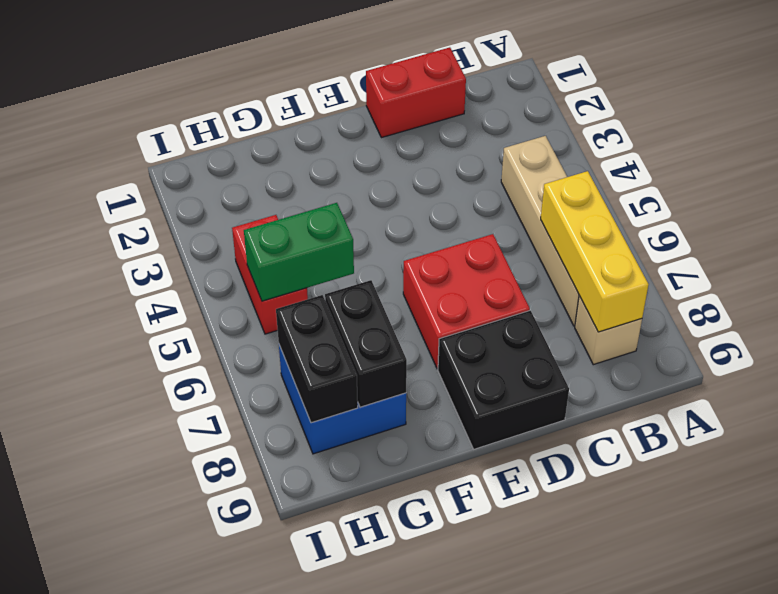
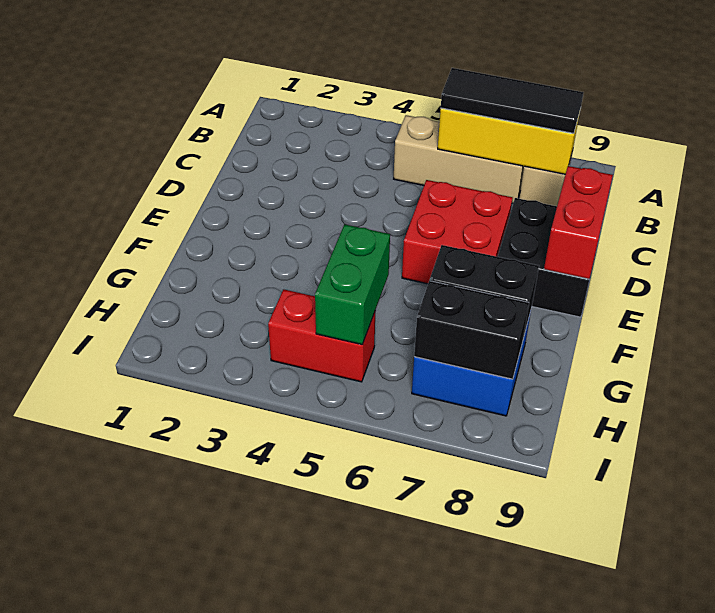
tan brick B4:B7 level 1 -> tan brick B5:B7 level 1
none -> black tile B6:B8 level 3
red brick C1:D1 level 1 -> red brick D9:E9 level 2

